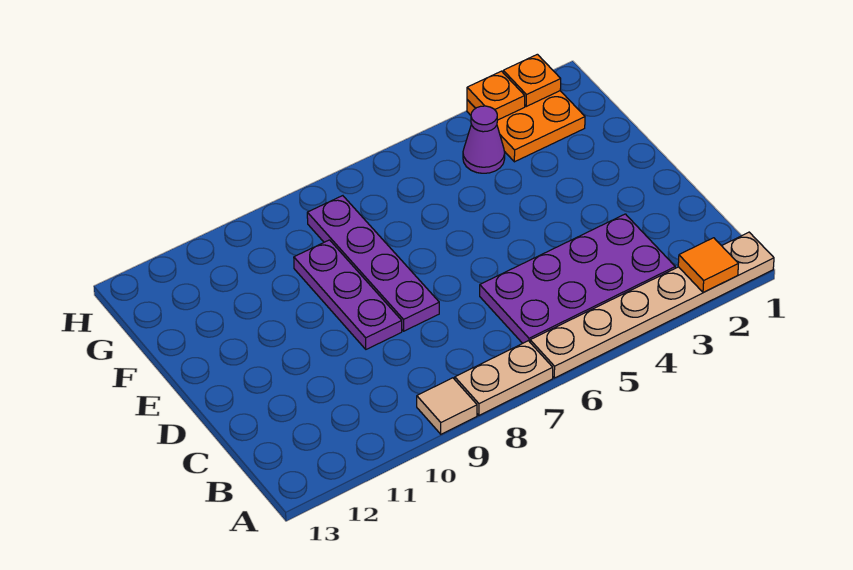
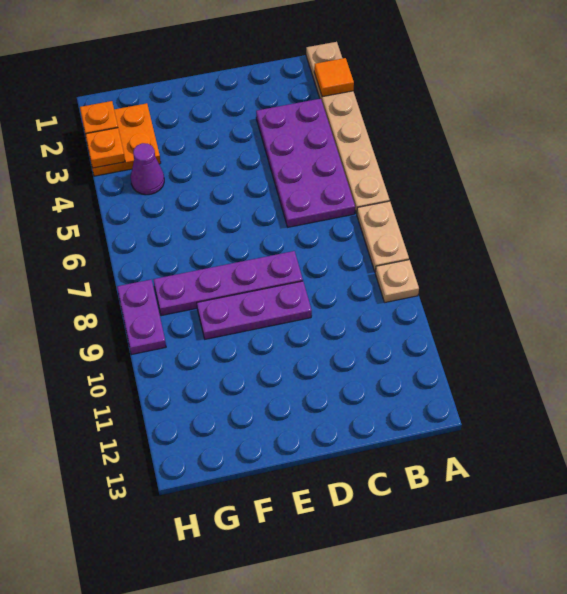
tan tile A9 level 1 -> tan plate A9 level 1
none -> purple plate H8:H9 level 1

